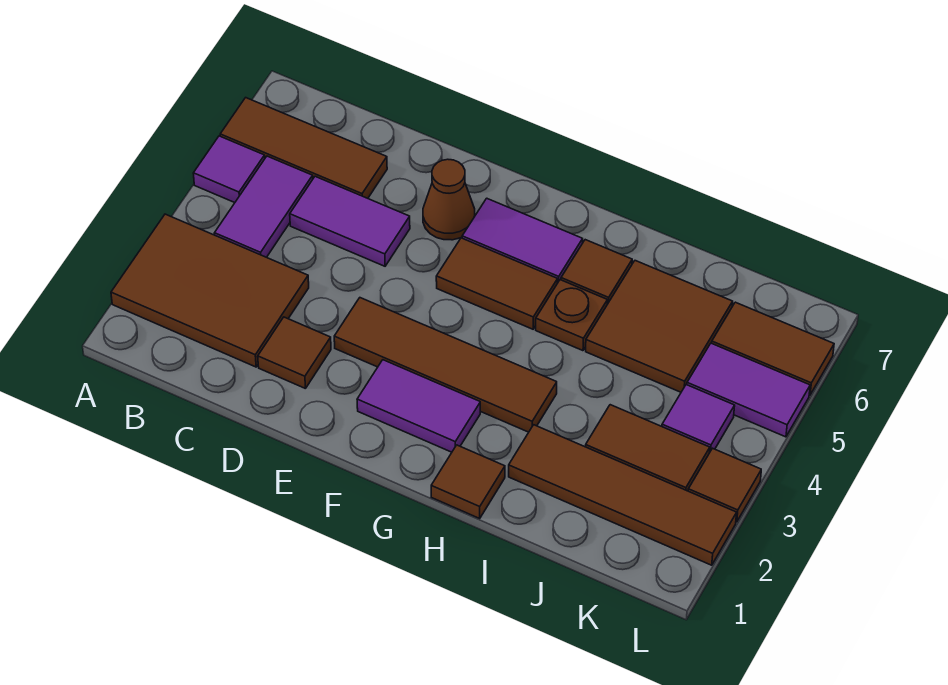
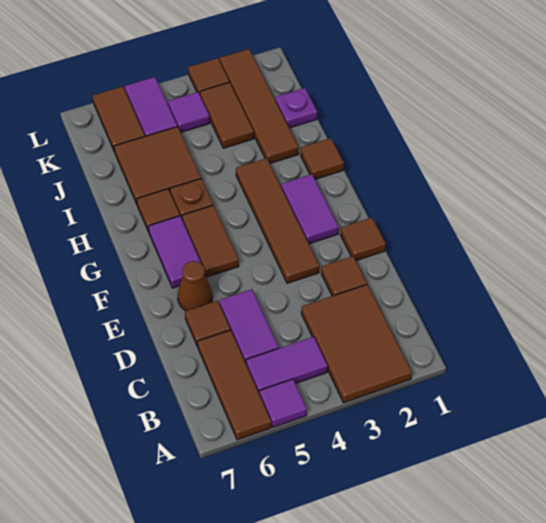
none -> brown tile D6 level 1
none -> brown tile E1 level 1
none -> purple plate J1 level 1

